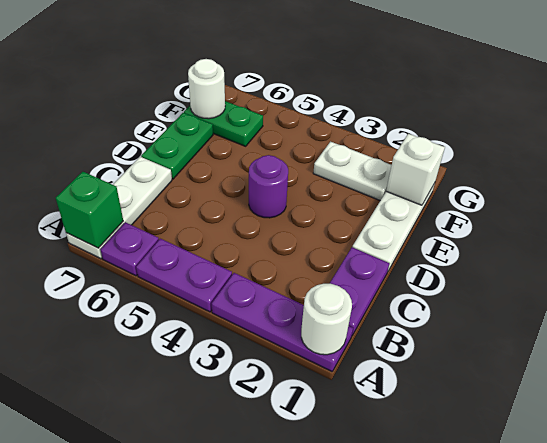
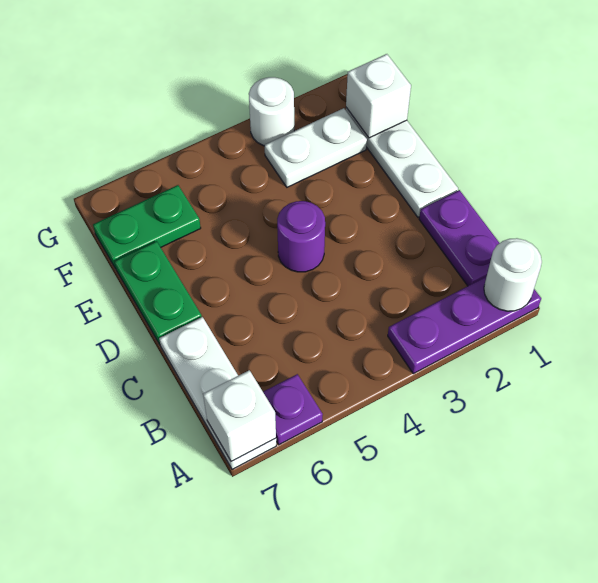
purple plate A4:A5 level 1 -> none
green brick A7 level 2 -> white brick A7 level 2
white round brick F7 level 2 -> white round brick G3 level 1

